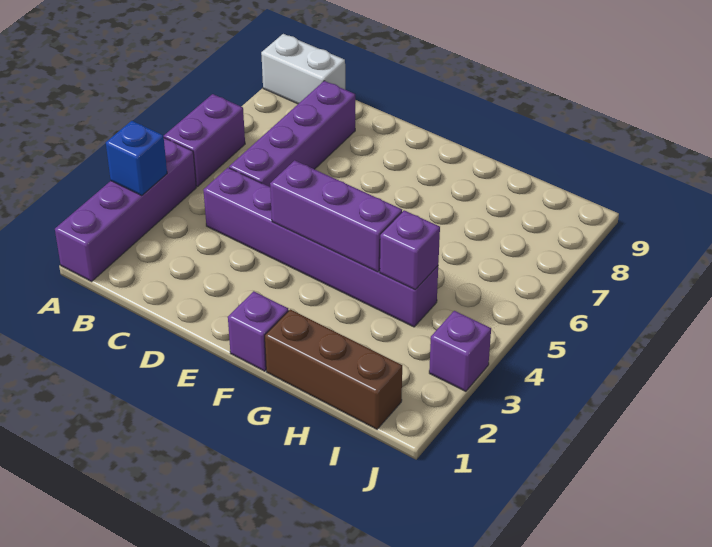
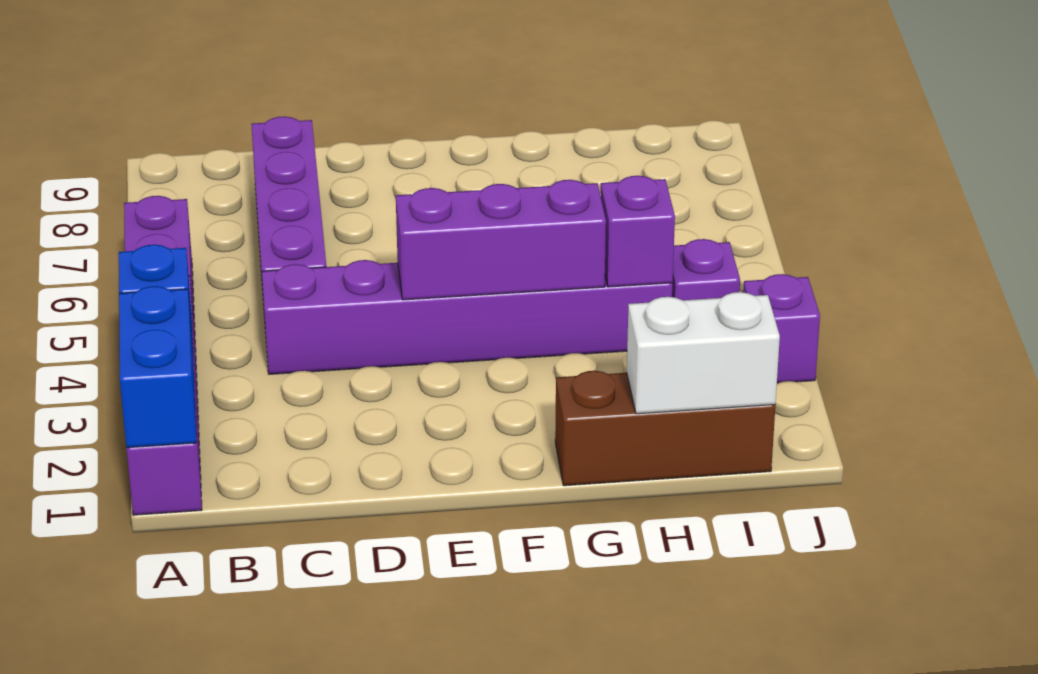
none -> blue brick A1:A2 level 2
white brick A9:B9 level 1 -> white brick H1:I1 level 2
purple brick F1 level 1 -> purple brick I4 level 1

